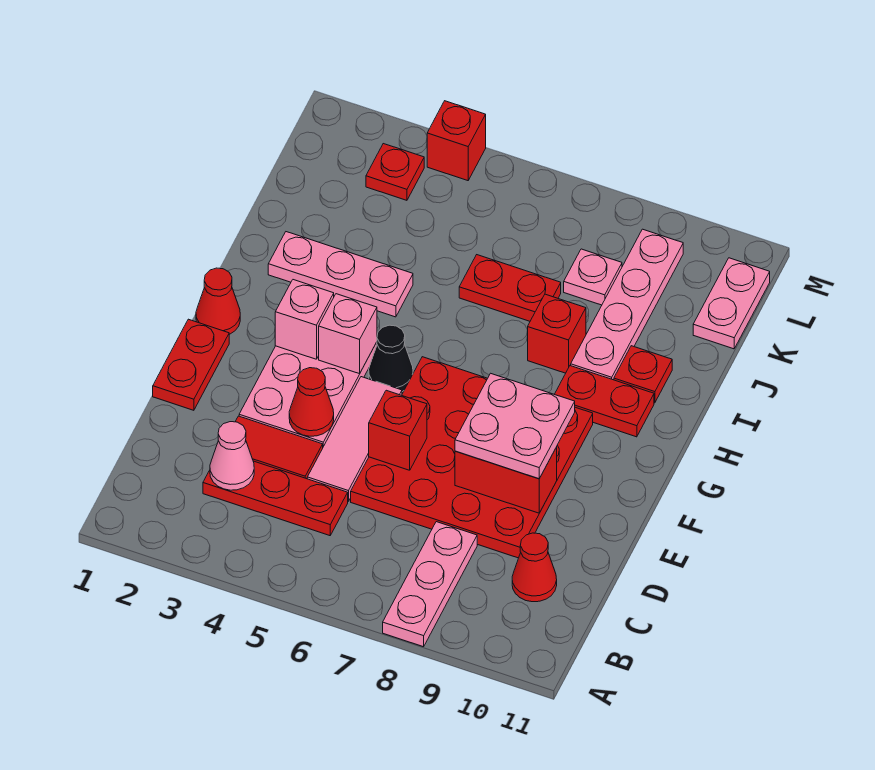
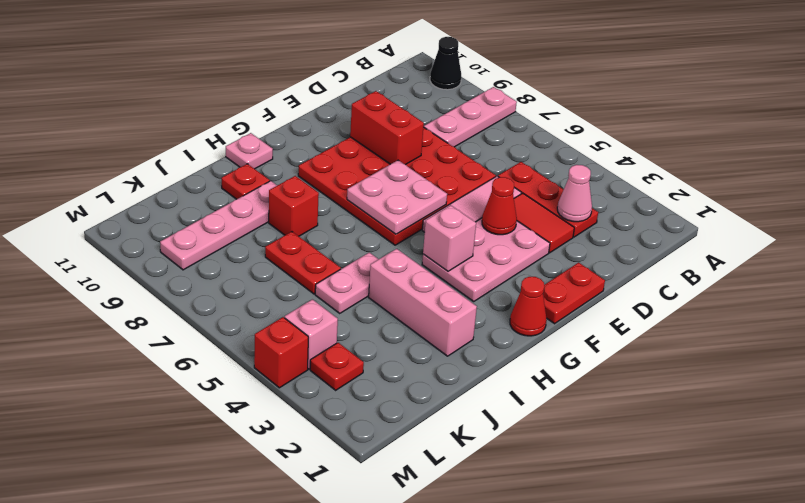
red cone C10 level 1 -> none
red brick E6 level 2 -> none
pink plate E8:F9 level 3 -> pink plate F6:G7 level 2
pink brick G3 level 2 -> pink brick L4 level 1
black cone G5 level 1 -> black cone A10 level 1
red plate H9:H10 level 1 -> none
pink plate I2:I4 level 1 -> pink brick I2:I4 level 1
pink plate K8 level 1 -> pink plate H11 level 1
pink plate K11:L11 level 1 -> pink plate I5:J5 level 1

